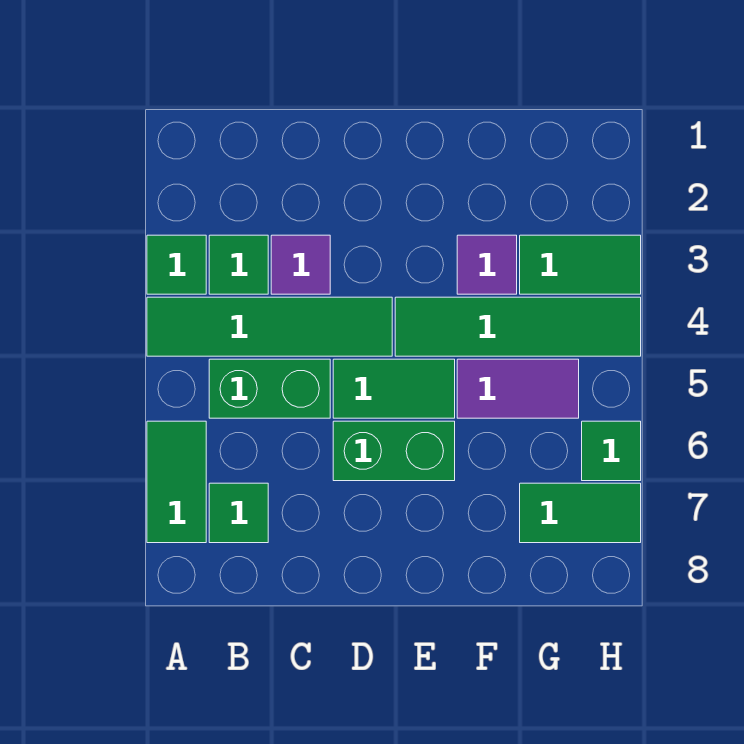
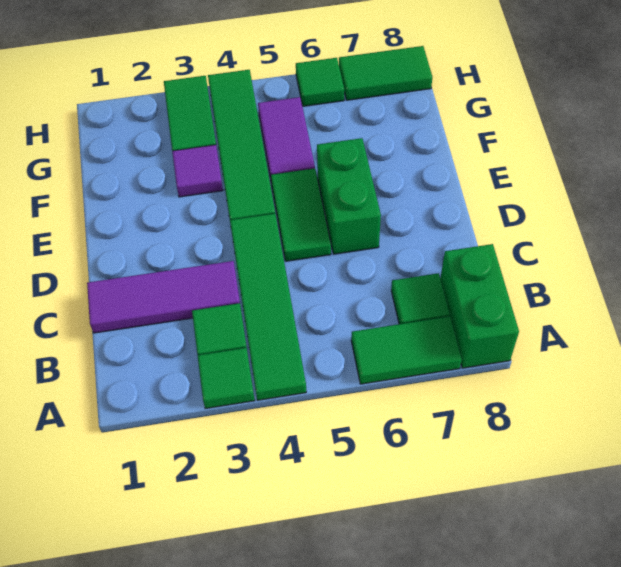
green brick B5:C5 level 1 -> green brick A8:B8 level 1
purple tile C3 level 1 -> purple tile C1:C3 level 1
green tile G7:H7 level 1 -> green tile H7:H8 level 1

